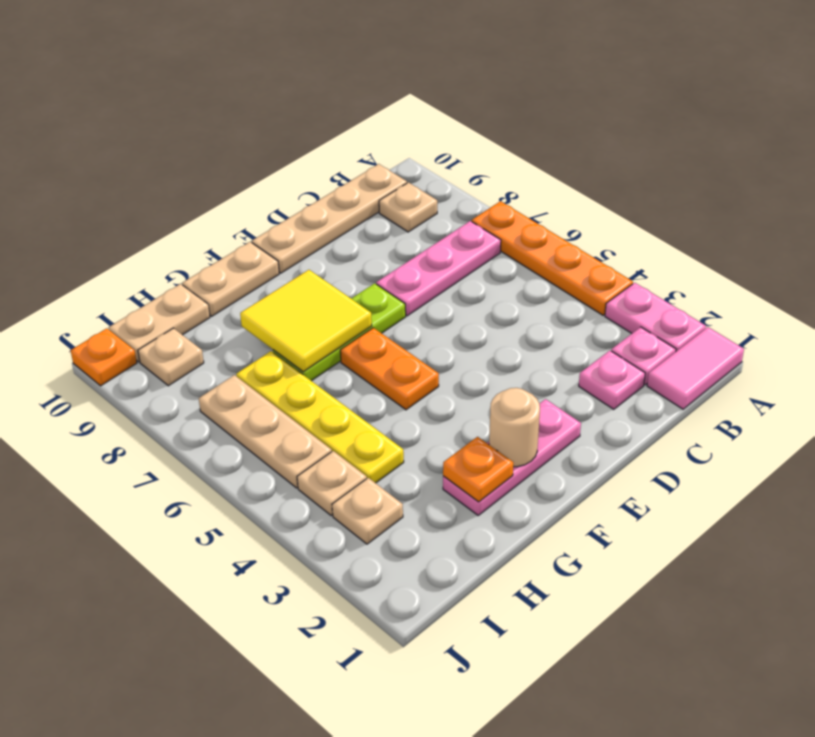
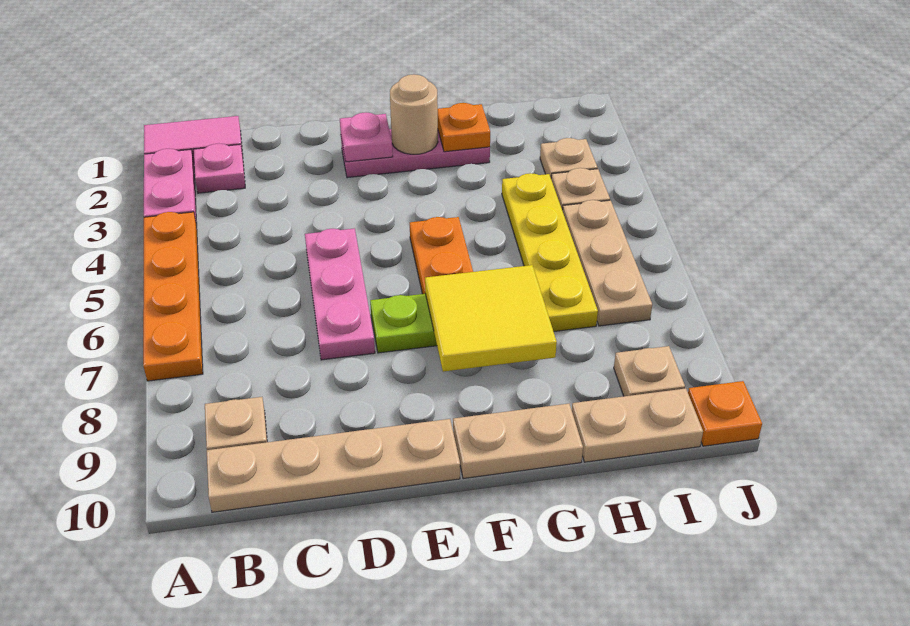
pink plate B7:D7 level 1 -> pink plate D5:D7 level 1
pink plate C2 level 1 -> pink plate E2 level 2

